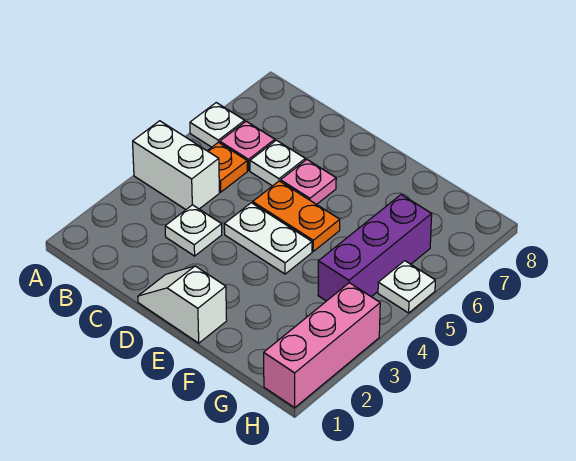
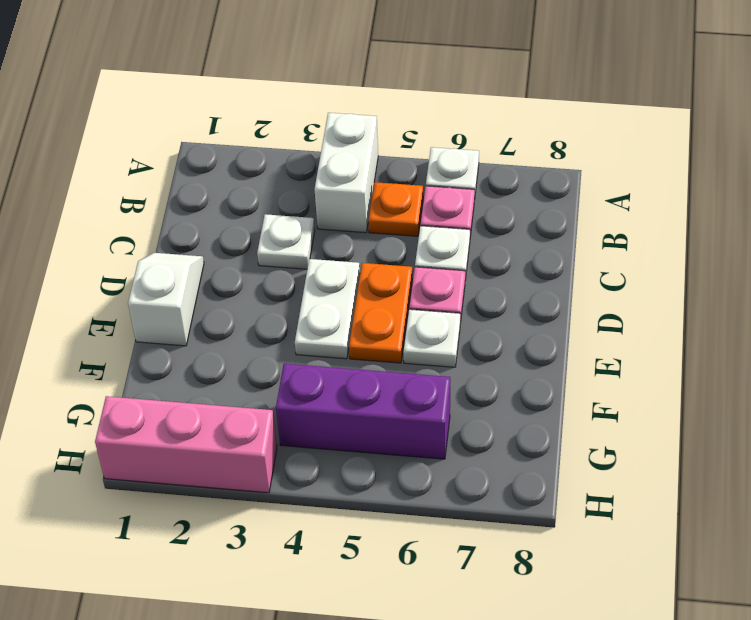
white plate H5 level 1 -> white plate E6 level 1

